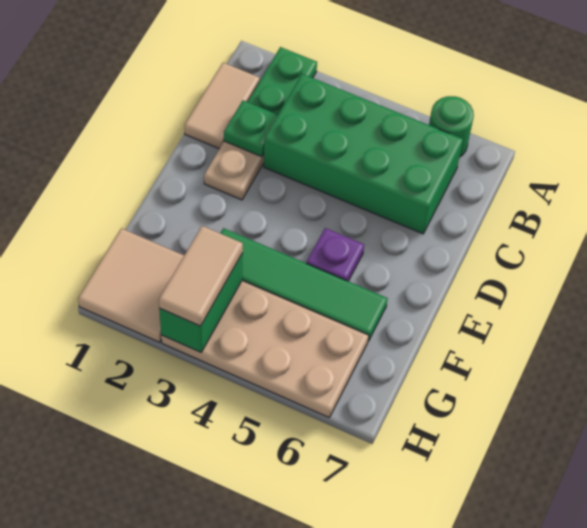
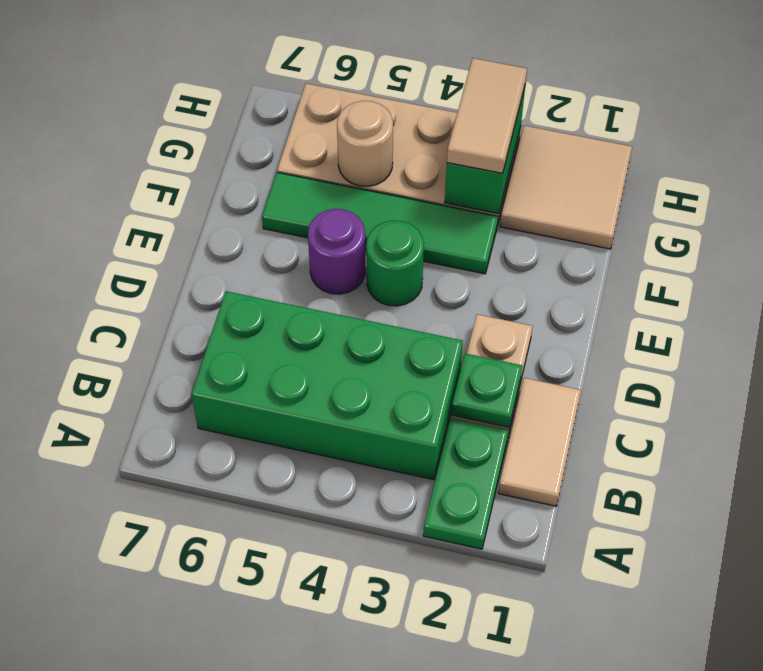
green round brick A6 level 1 -> green round brick E4 level 1
purple plate E5 level 1 -> purple round brick E5 level 1
none -> tan round brick G5 level 2

